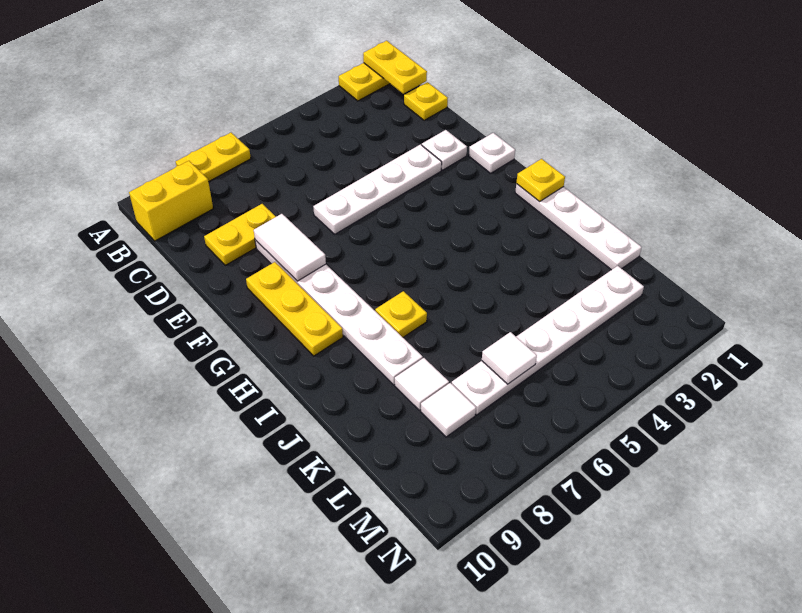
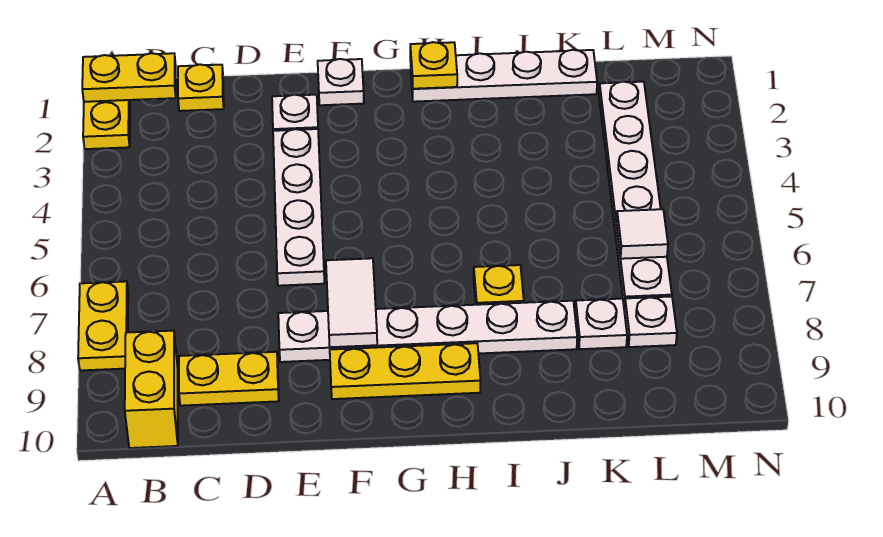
yellow plate D8:D9 level 1 -> yellow plate C9:D9 level 1
white tile E8:F8 level 2 -> white tile F7:F8 level 2
white tile K8 level 1 -> white plate K8 level 1
white tile L8 level 1 -> white plate L8 level 1

